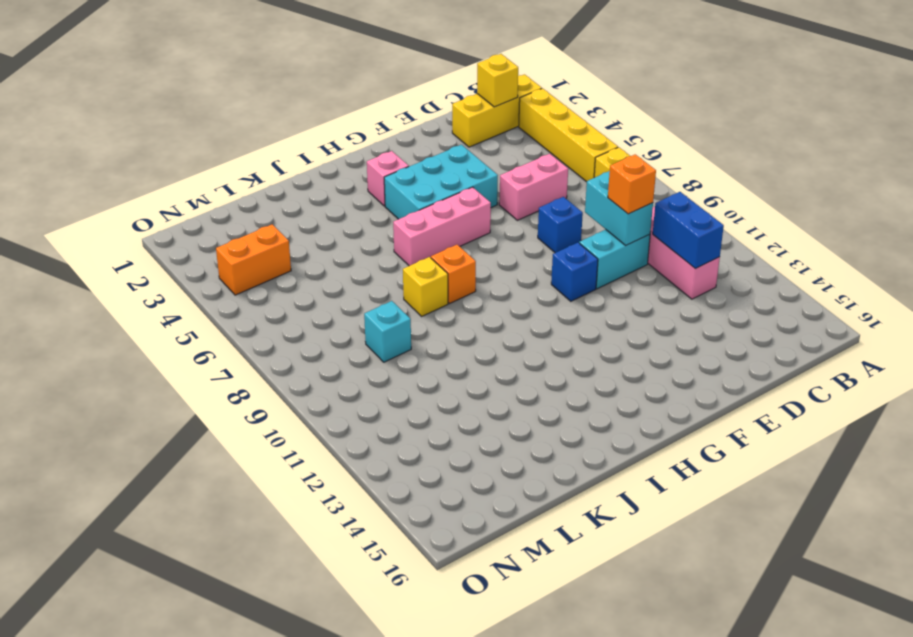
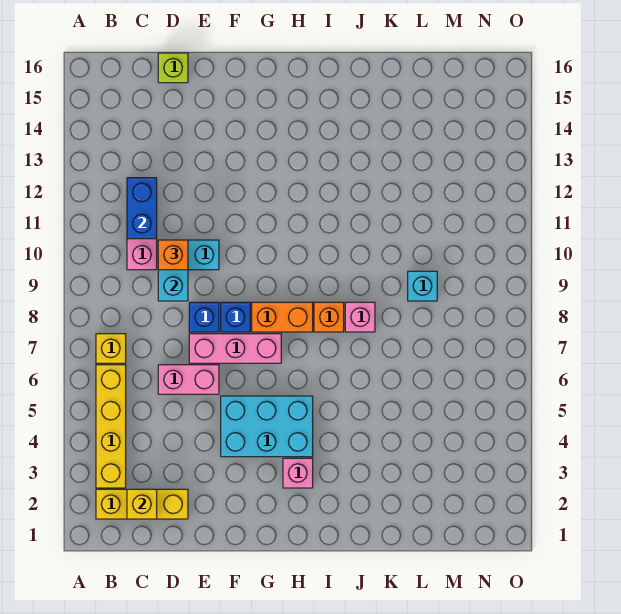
none -> lime brick D16 level 1
blue brick F10 level 1 -> blue brick F8 level 1
pink brick G6:I6 level 1 -> pink brick E7:G7 level 1
yellow brick J8 level 1 -> pink brick J8 level 1
orange brick M4:N4 level 1 -> orange brick G8:H8 level 1

